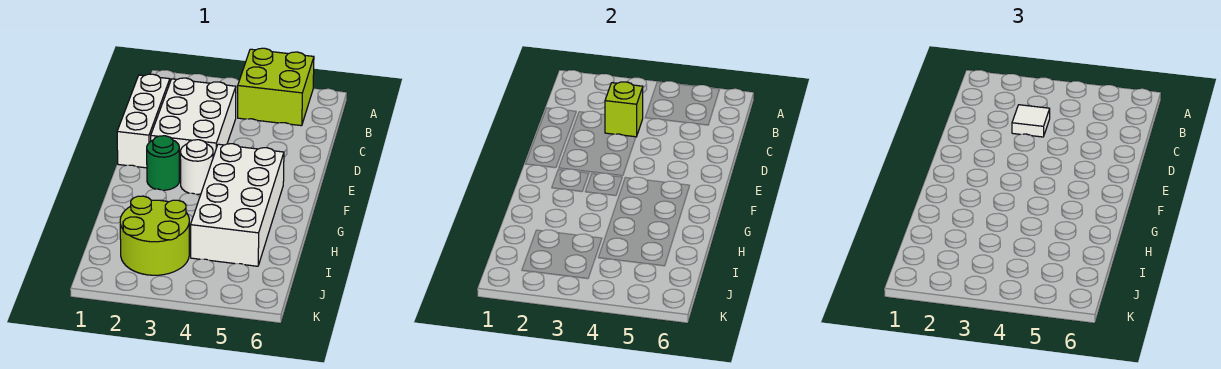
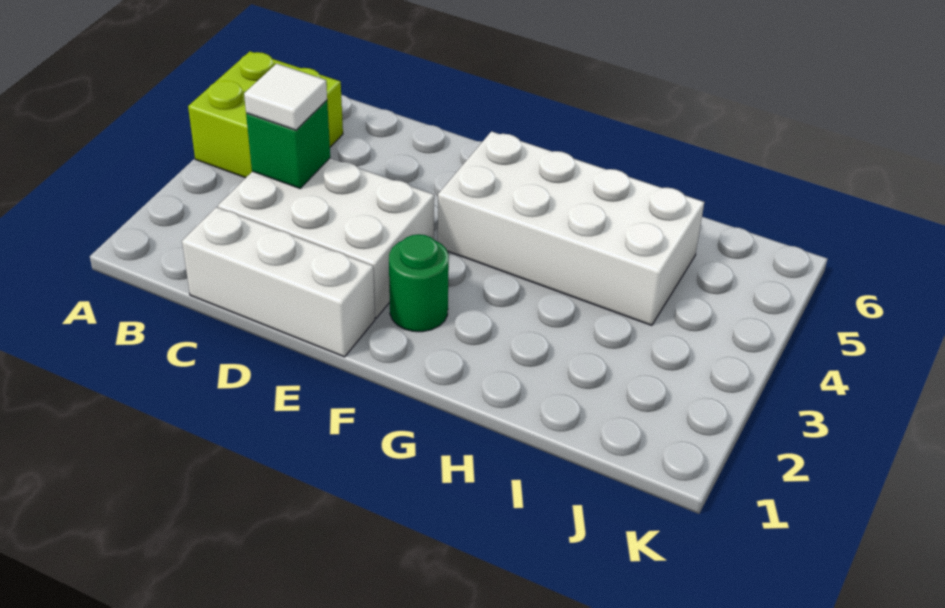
lime brick C3 level 2 -> green brick C3 level 2
white round brick F3 level 1 -> none
lime round brick I2:J3 level 1 -> none

